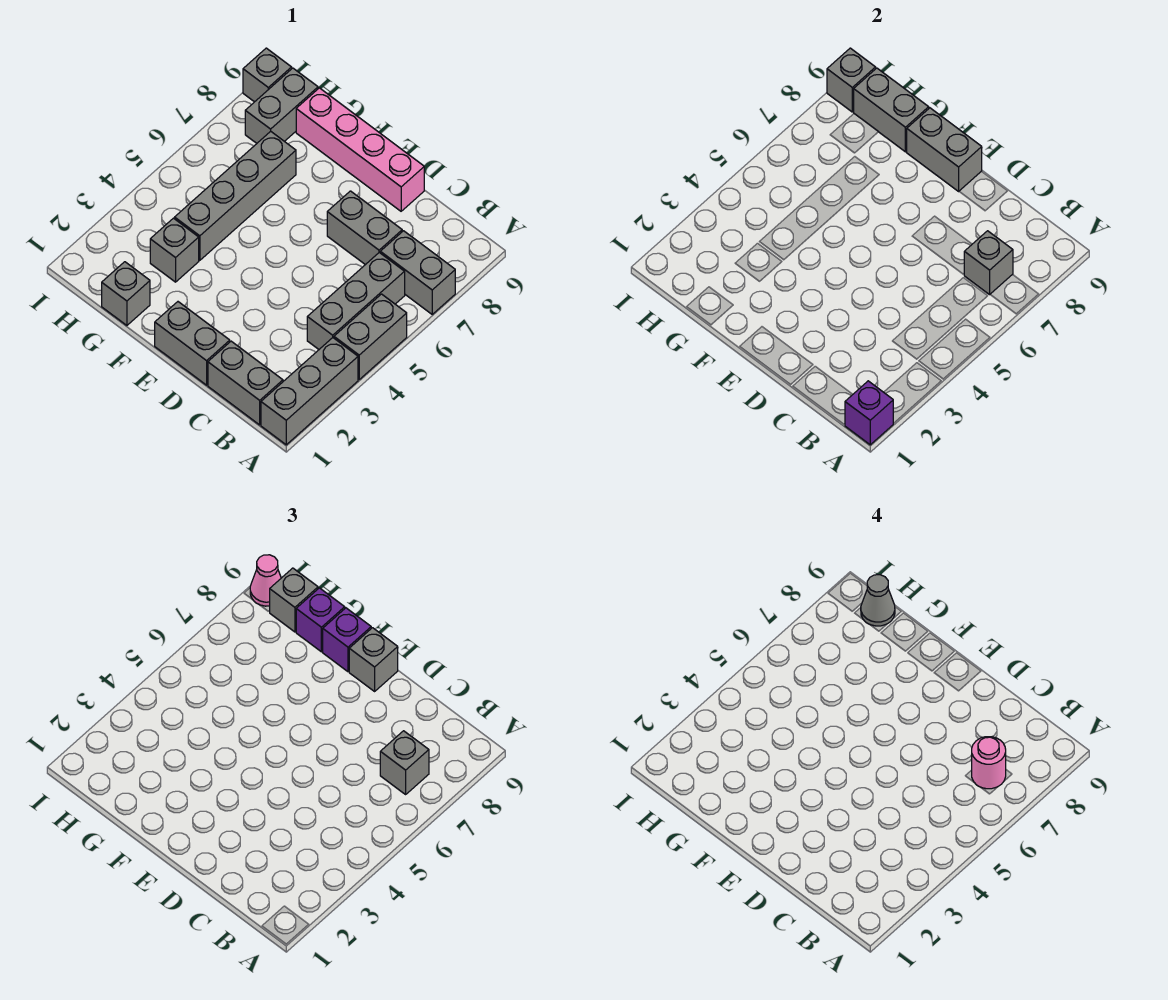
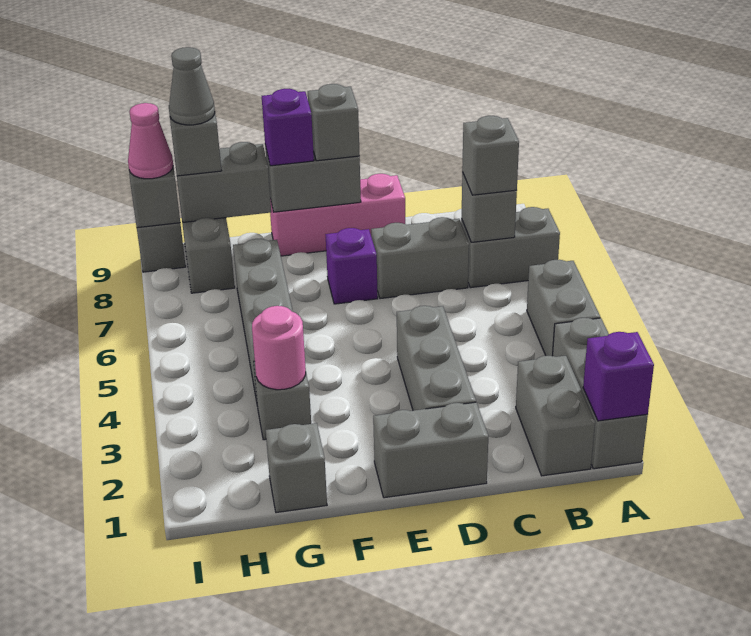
grey brick B1:C1 level 1 -> grey brick B1:B2 level 1
grey brick B4:B6 level 1 -> grey brick D2:D4 level 1
pink round brick B7 level 4 -> pink round brick G3 level 2
pink brick D9:G9 level 1 -> pink brick D9:F9 level 1
purple brick G9 level 3 -> purple brick E7 level 1

